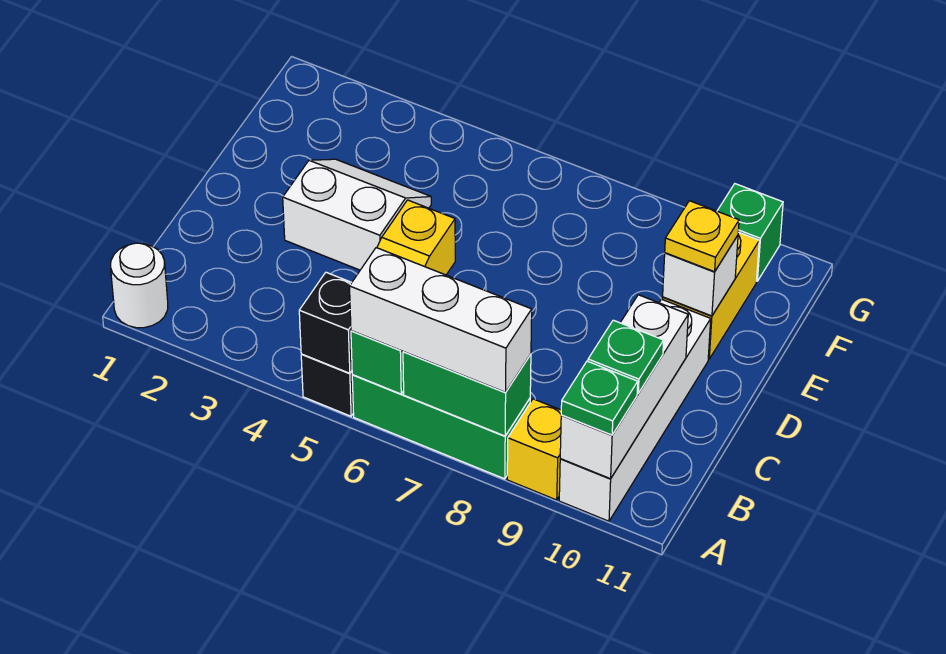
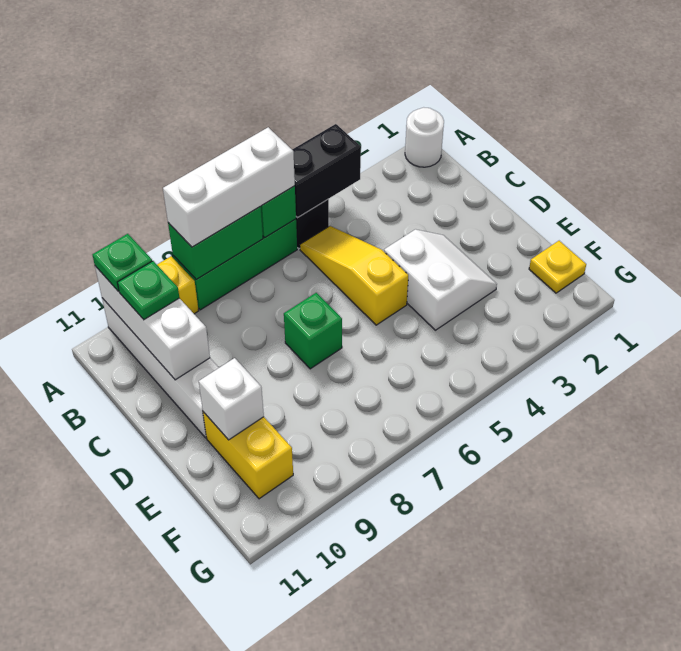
black brick A5 level 2 -> black brick A4:A5 level 2
white slope D3:E4 level 1 top D -> white slope D3:E4 level 1 top 4
yellow plate E10 level 3 -> yellow plate F1 level 1
green brick G10 level 1 -> green brick D7 level 1

